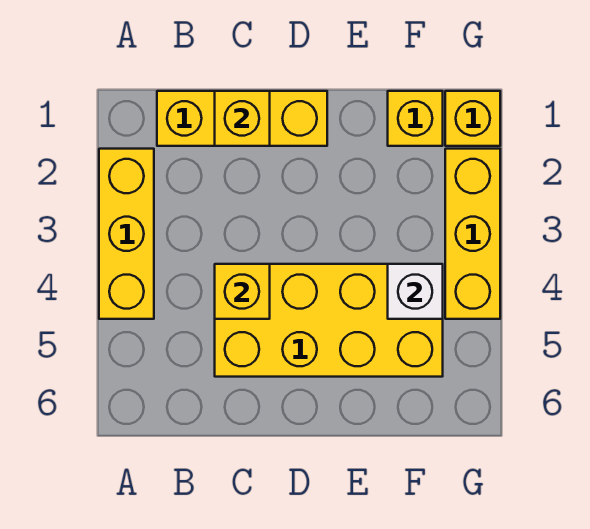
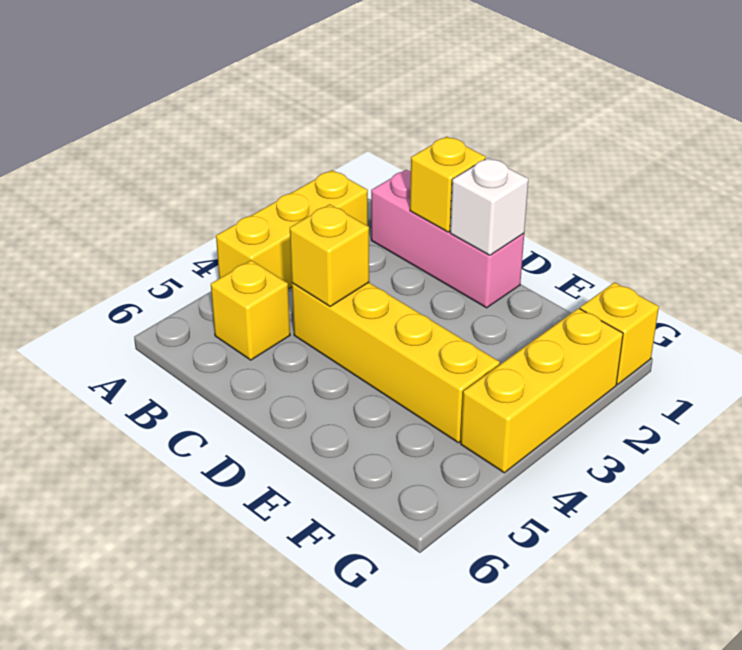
yellow brick B1:D1 level 1 -> pink brick B1:D1 level 1
yellow brick C4:F5 level 1 -> yellow brick C4:F4 level 1
yellow brick F1 level 1 -> yellow brick B5 level 1
white brick F4 level 2 -> white brick D1 level 2

